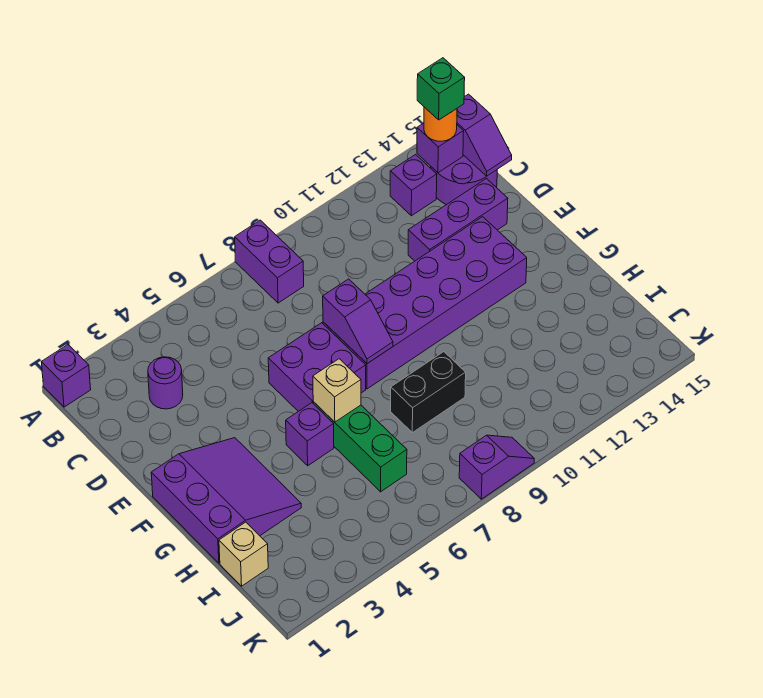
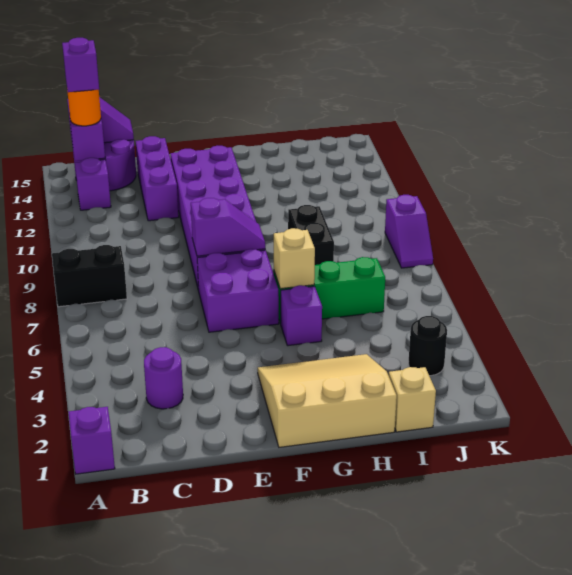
purple brick A8:B8 level 1 -> black brick A8:B8 level 1
green brick B14 level 4 -> purple brick B14 level 4
purple slope F1:H3 level 1 top 1 -> tan slope F1:H3 level 1 top 1
none -> black round brick J3 level 1
purple slope K8:K9 level 1 top 8 -> purple slope K8:K9 level 1 top 9

